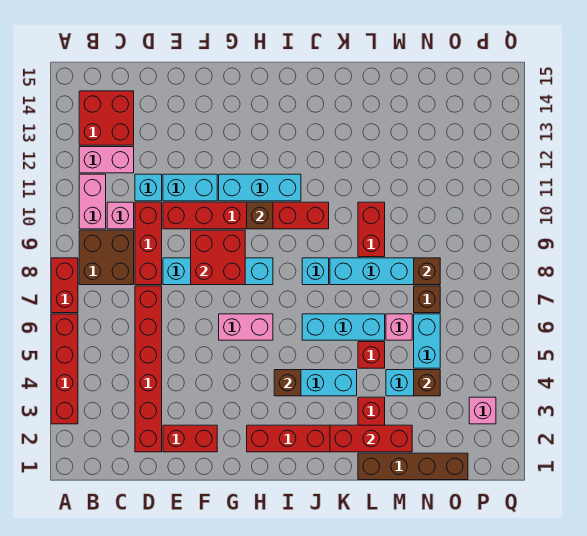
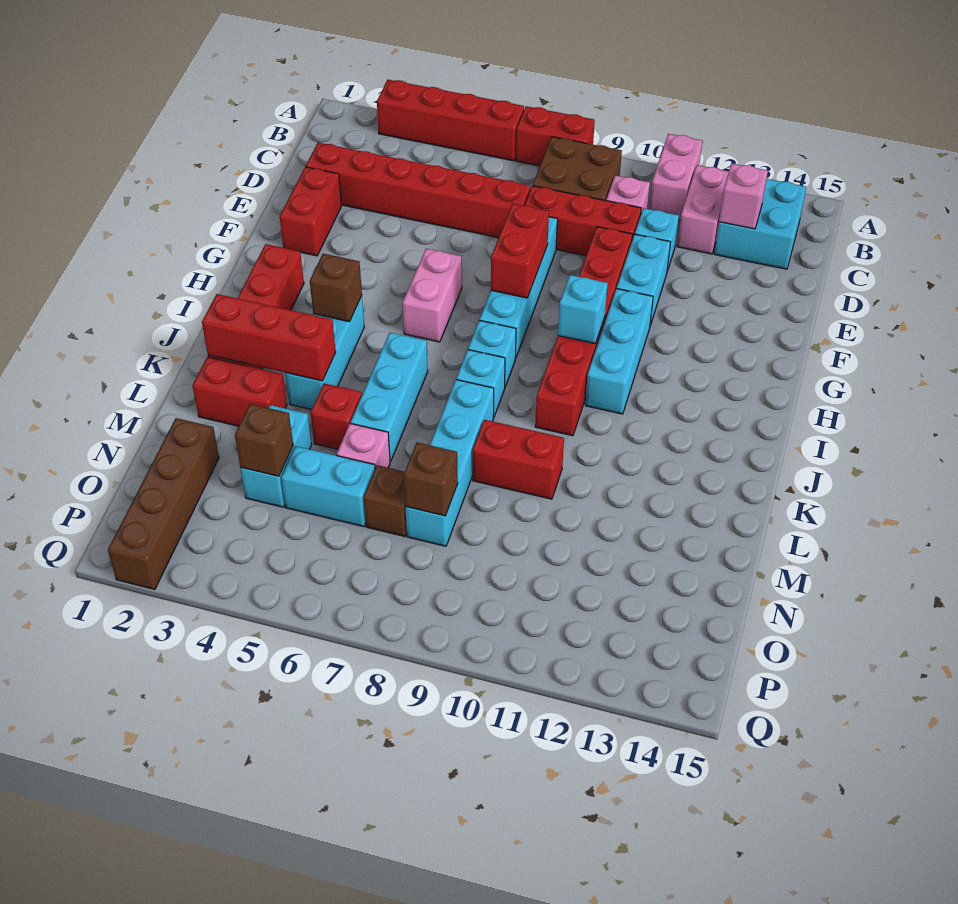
pink brick B10:B11 level 1 -> pink brick A11:B11 level 1
red brick B13:C14 level 1 -> cyan brick B13:C14 level 1
red brick F8:G9 level 2 -> red brick F8:G8 level 2
brown brick H10 level 2 -> cyan brick H10 level 2
none -> cyan brick I8 level 1
red brick K2:M2 level 2 -> red brick K2:K4 level 2
brown brick L1:O1 level 1 -> brown brick N2:Q2 level 1
pink brick P3 level 1 -> pink brick C13 level 2

